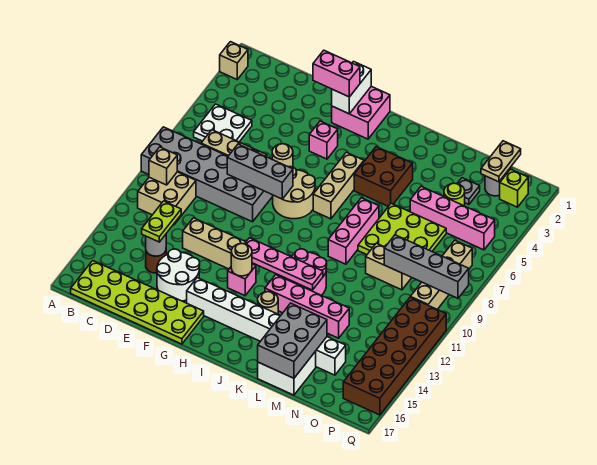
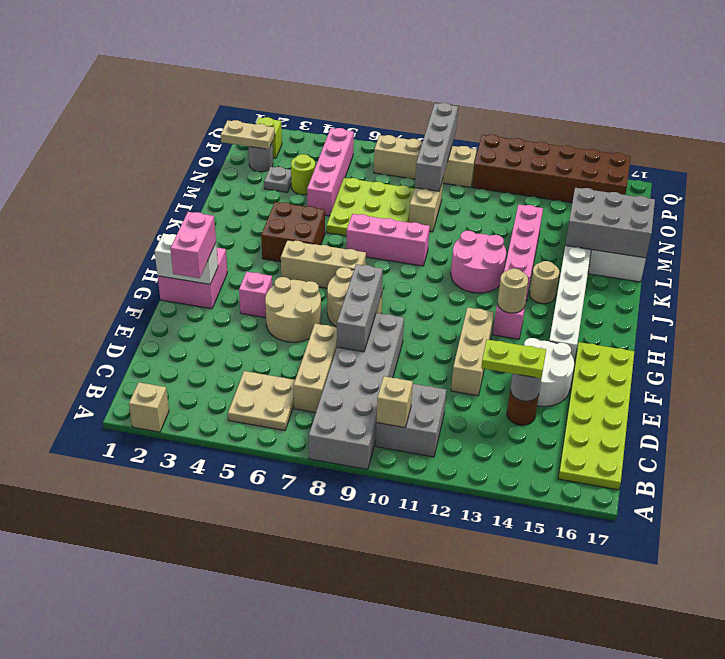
white plate B5:C6 level 1 -> tan plate B5:C6 level 1
tan brick B10:C11 level 1 -> grey brick B10:C11 level 1
tan round brick F6 level 1 -> tan round brick F5:G6 level 1
pink plate H12:K12 level 2 -> none

